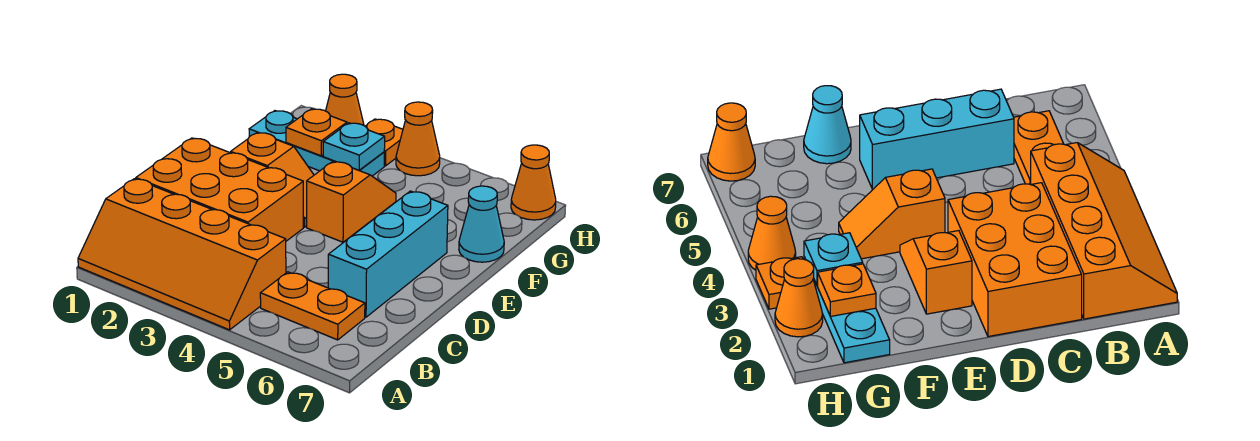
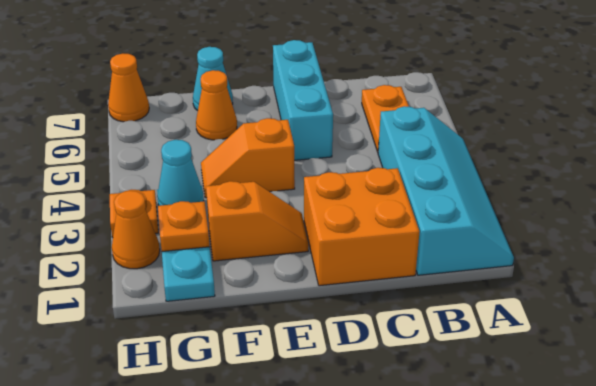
orange slope A1:B4 level 1 top B -> cyan slope A1:B4 level 1 top B
orange brick C1:D3 level 1 -> orange brick C1:D2 level 1
cyan brick C6:E6 level 1 -> cyan brick D5:D7 level 1
orange slope E2:E3 level 1 top 2 -> orange slope E2:F2 level 1 top F
cyan plate G3 level 2 -> cyan cone G3 level 2
orange cone H4 level 1 -> orange cone F6 level 1

